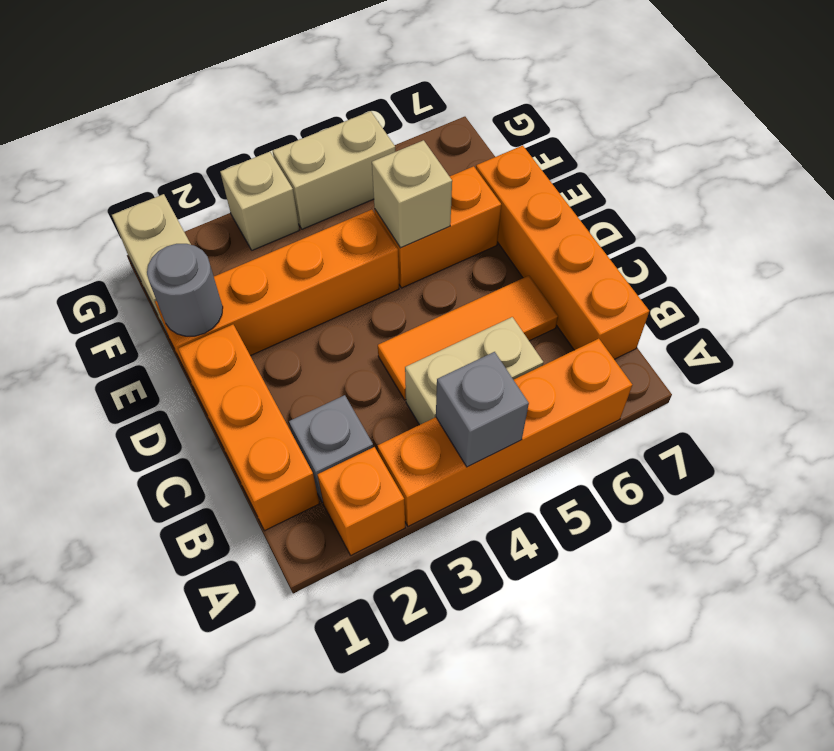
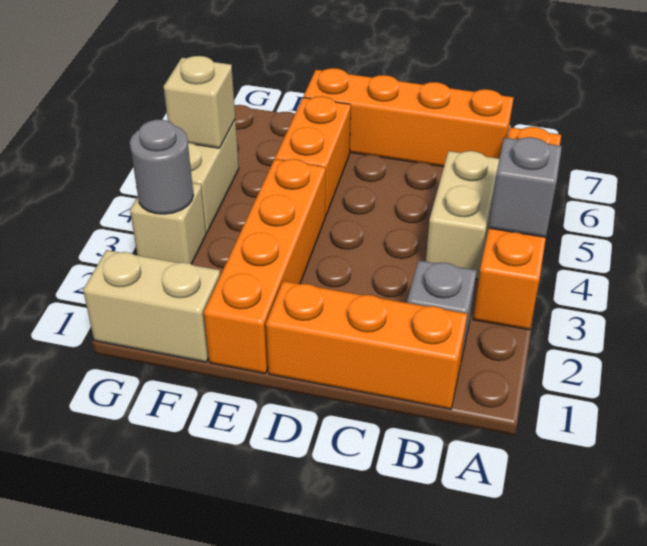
orange brick A2 level 1 -> none
orange tile C4:C6 level 1 -> none
grey round brick E1 level 2 -> grey round brick G3 level 2
tan brick E5 level 2 -> tan brick G5 level 2

